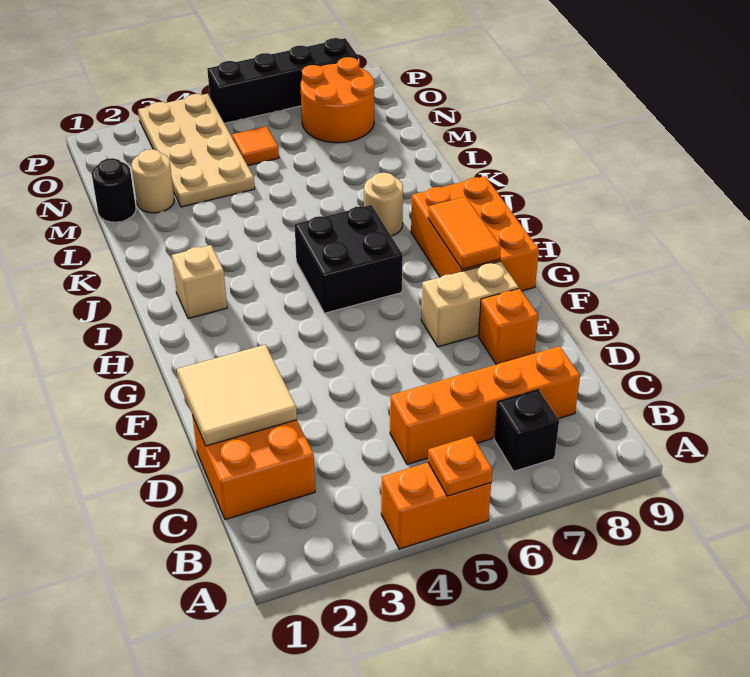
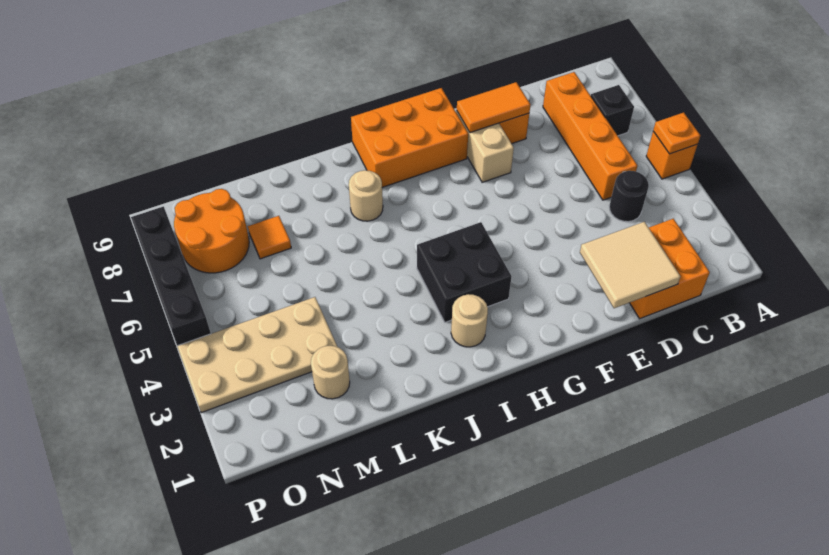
orange brick A4:A5 level 1 -> orange brick A5 level 1
orange tile G8:H8 level 2 -> orange tile E8:F8 level 2
black brick H5:I6 level 1 -> black brick H3:I4 level 1
tan brick I2 level 1 -> tan round brick I2 level 1
black round brick M1 level 1 -> black round brick C4 level 1
orange tile N5 level 1 -> orange tile M7 level 1

